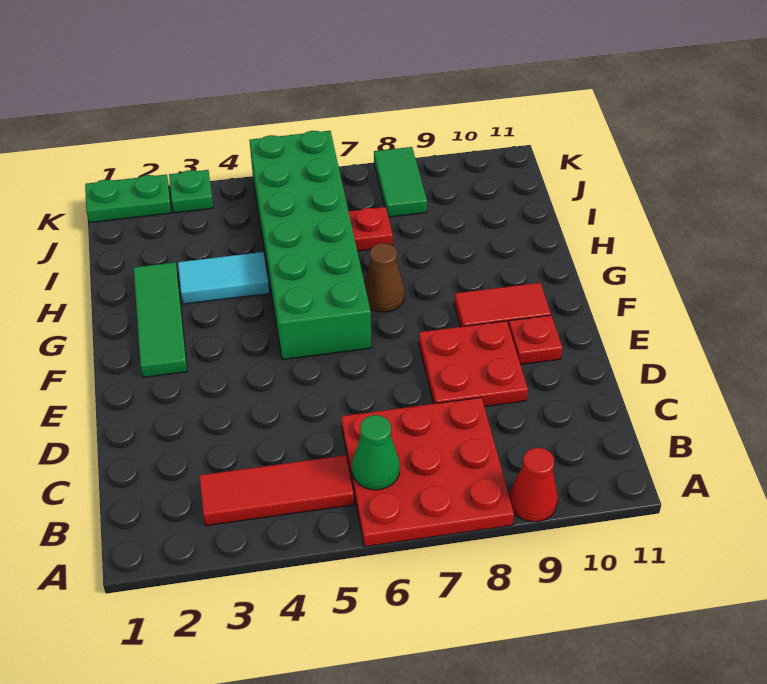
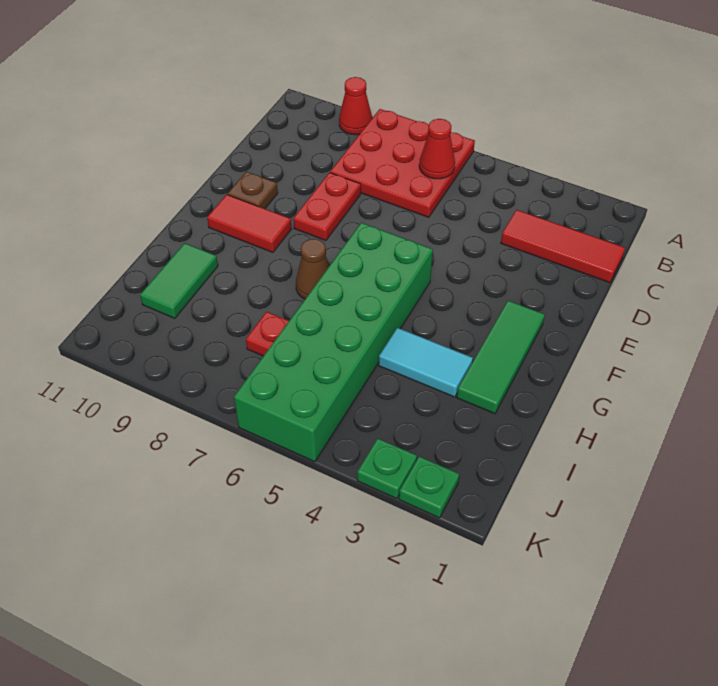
red tile B3:B5 level 1 -> red tile C1:C3 level 1
green cone B6 level 2 -> red cone B6 level 2
red plate D8:E9 level 1 -> red plate D8:E8 level 1
red plate E10 level 1 -> brown plate E10 level 1
green tile J8:K8 level 1 -> green tile H10:I10 level 1
green plate K1:K2 level 1 -> green plate K2 level 1

